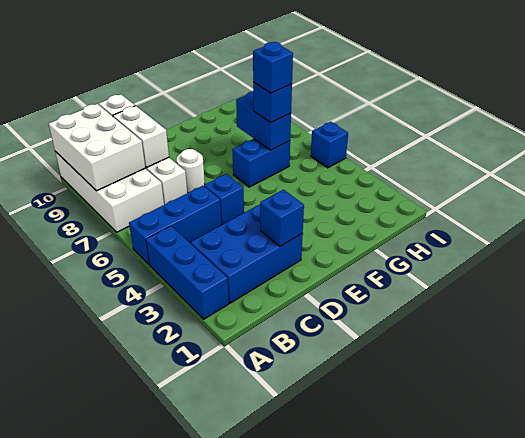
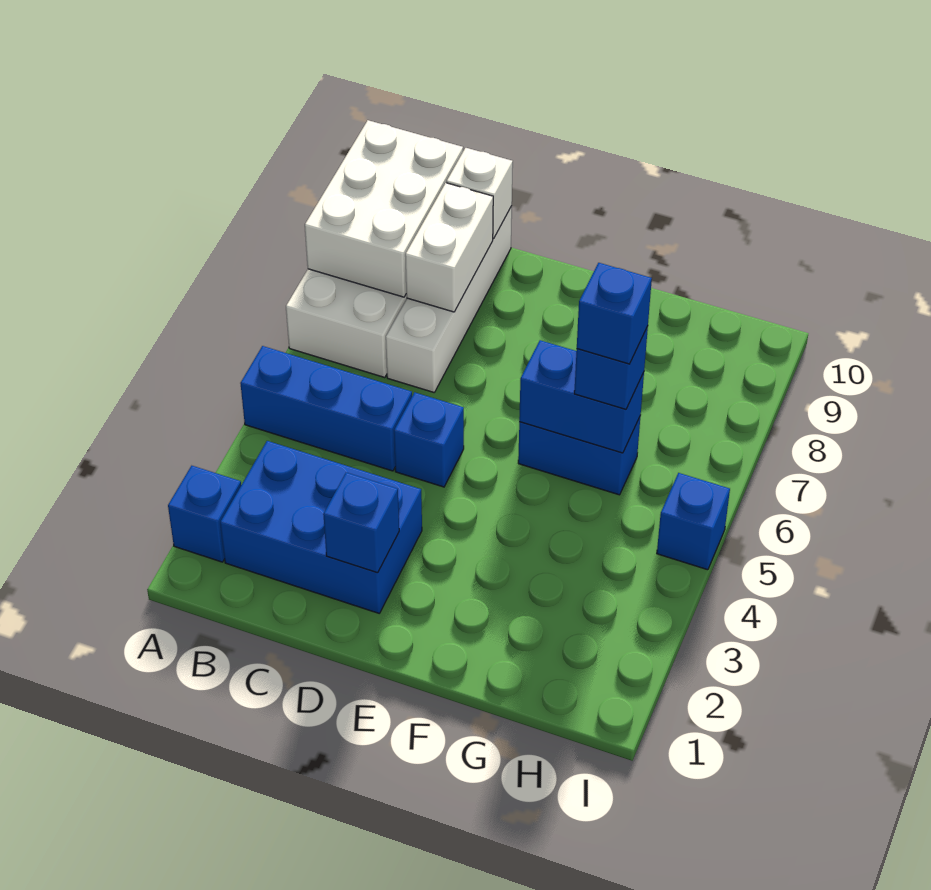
blue brick A2:A4 level 1 -> blue brick A2 level 1
white round brick D7 level 1 -> none
blue brick G6:G7 level 2 -> blue brick F6:G6 level 2

